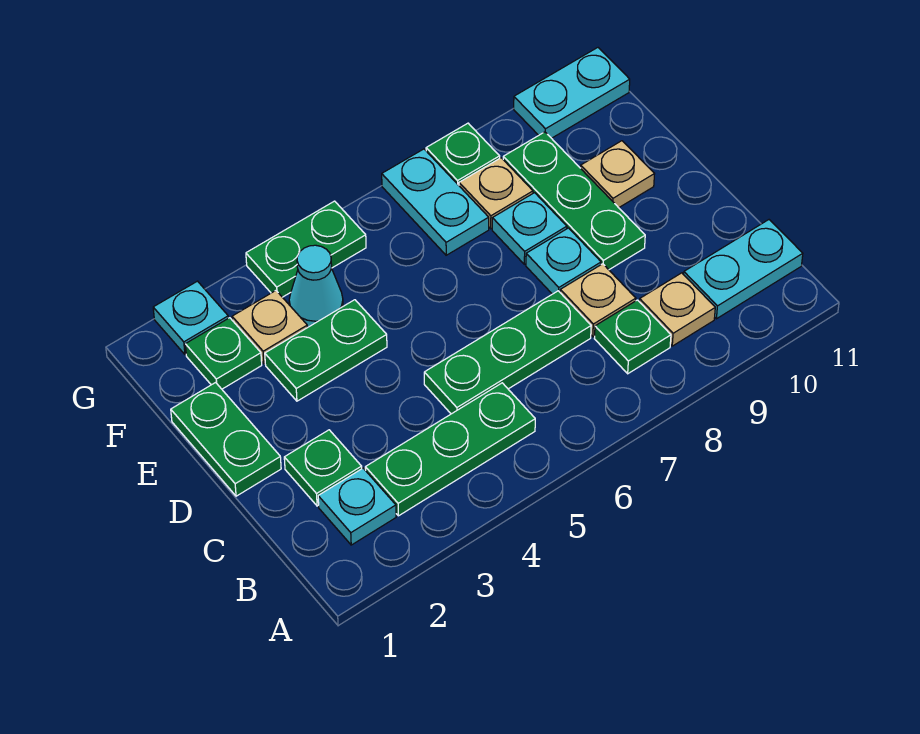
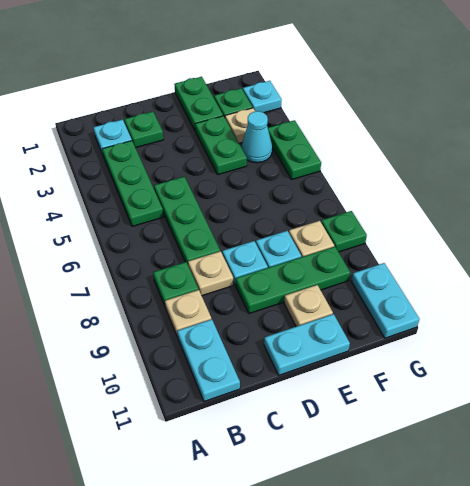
green plate D1:E1 level 1 -> green plate E1:E2 level 1
cyan plate F7:G7 level 1 -> cyan plate D11:E11 level 1

